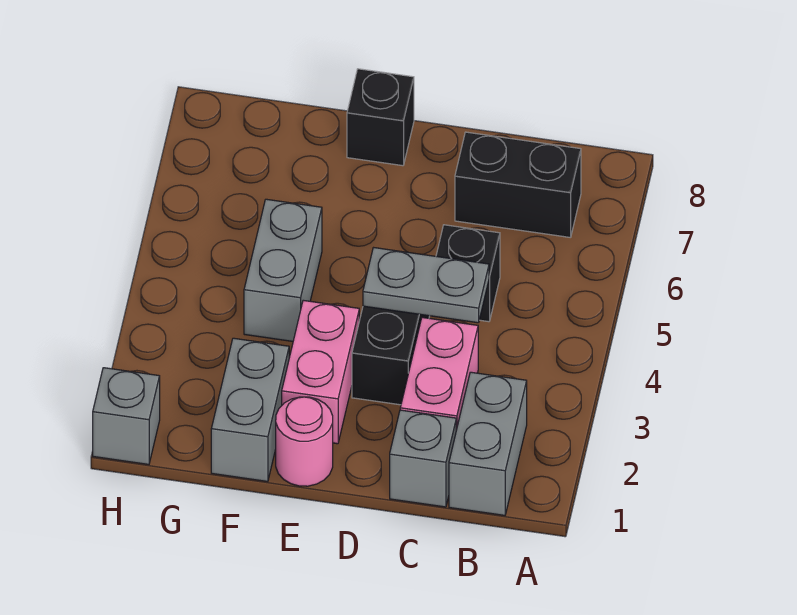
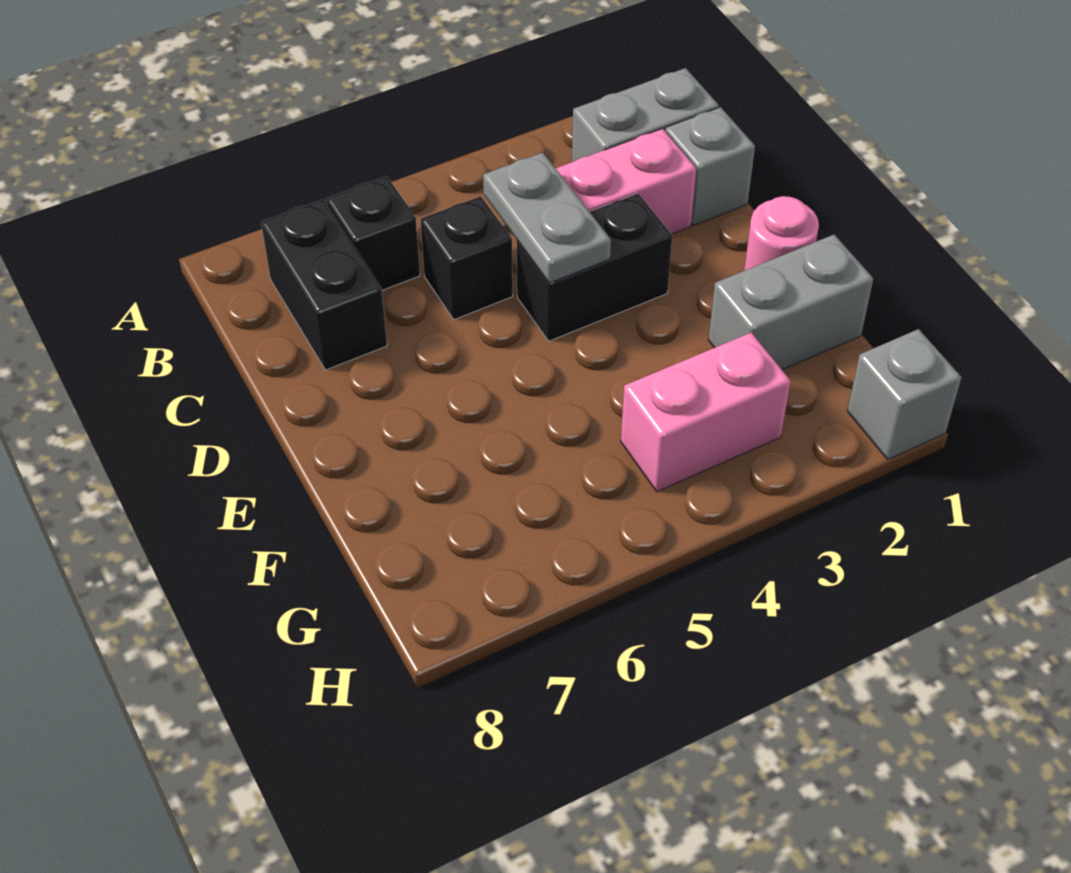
pink brick E2:E3 level 1 -> pink brick G3:G4 level 1
black brick E8 level 1 -> black brick B6 level 1
grey brick F4:F5 level 1 -> none

